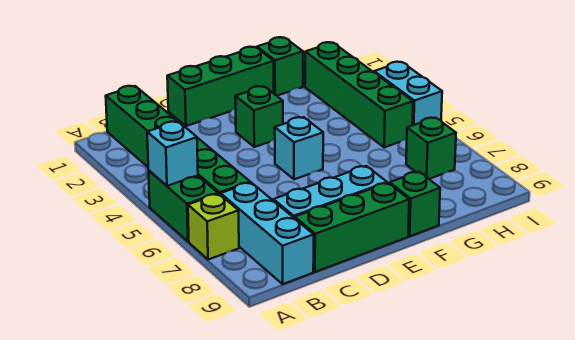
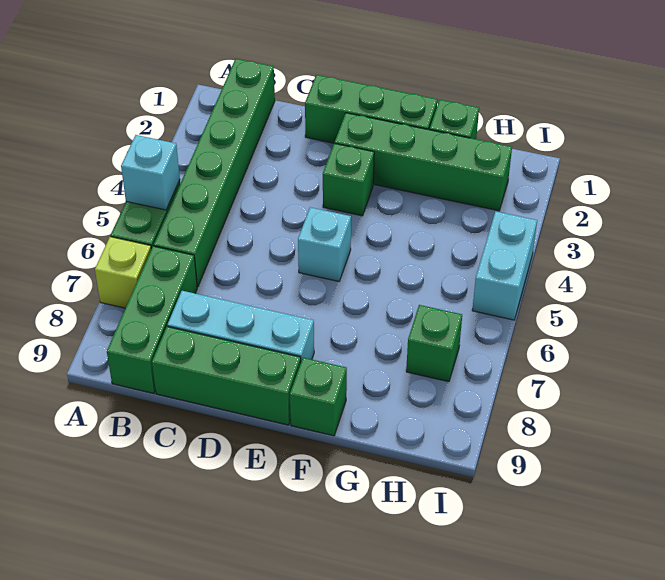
cyan brick B7:B9 level 1 -> green brick B7:B9 level 1
green brick H2:H5 level 1 -> green brick E2:H2 level 1

